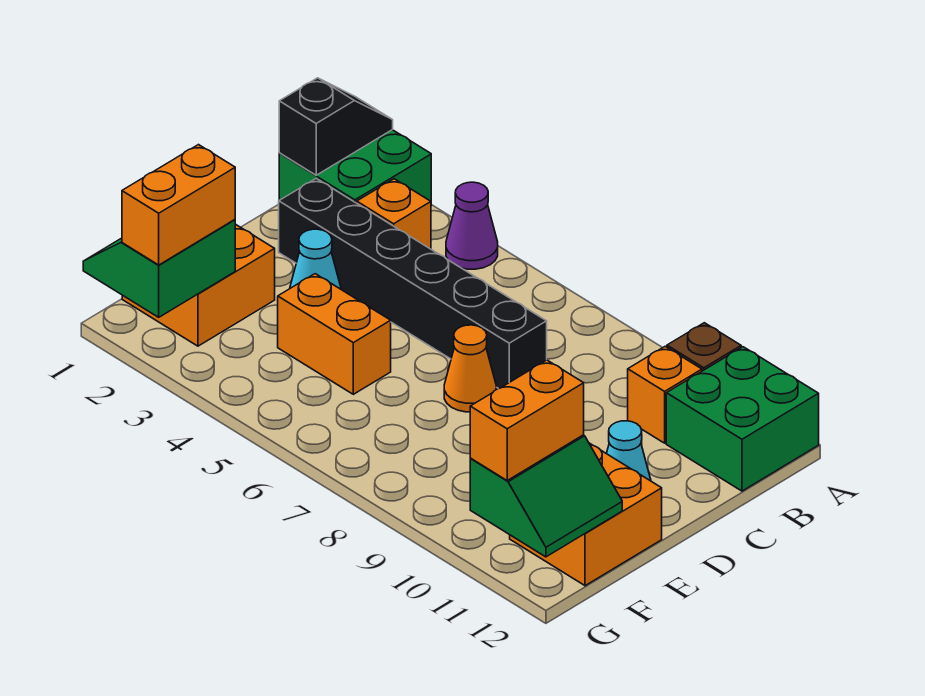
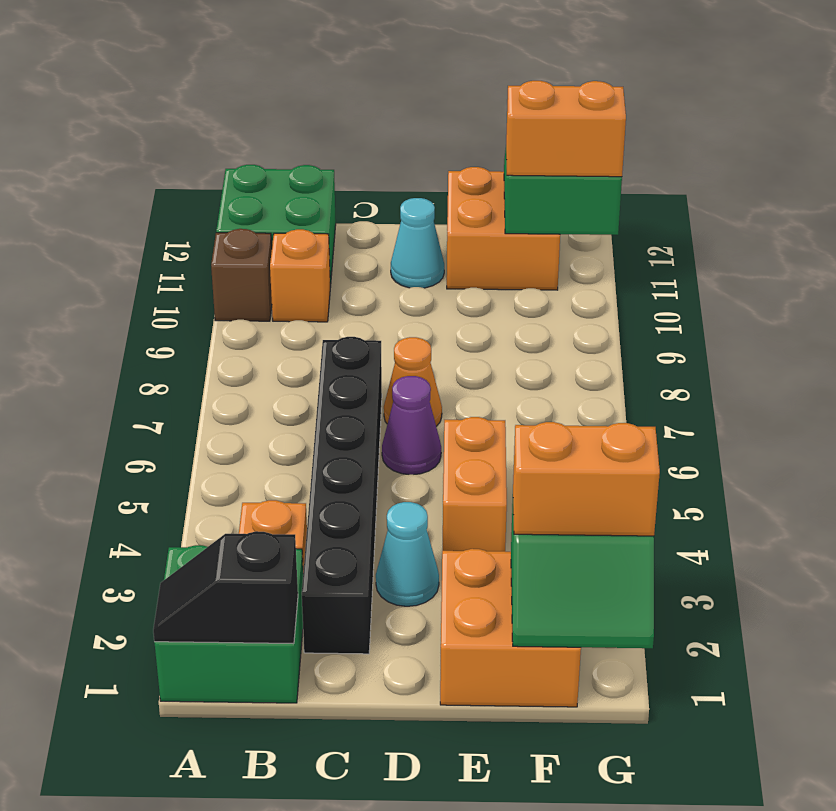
purple cone A4 level 1 -> purple cone D6 level 1

